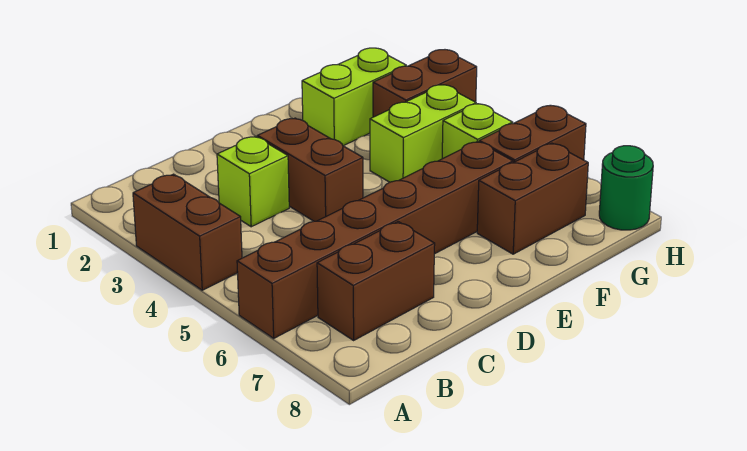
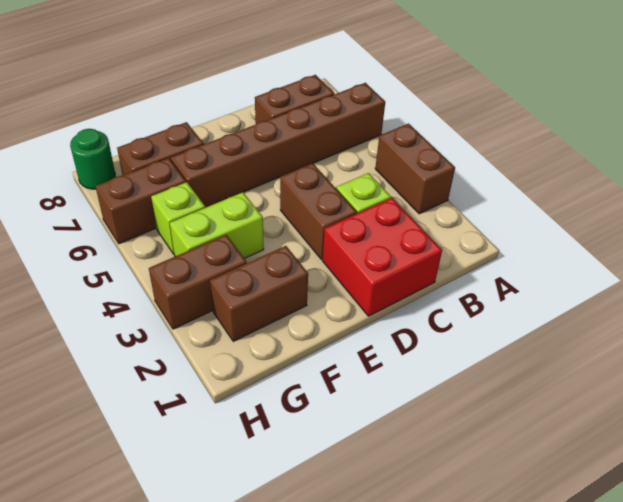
none -> red brick C1:D2 level 1
lime brick F2:G2 level 1 -> brown brick F2:G2 level 1

